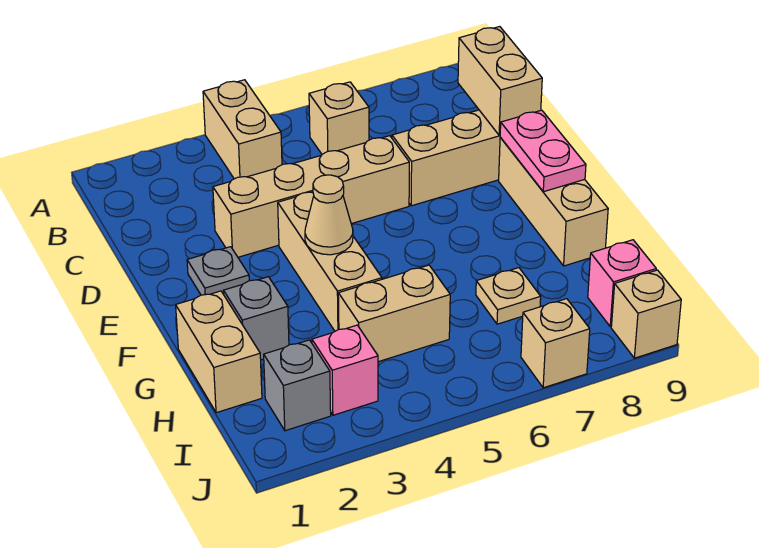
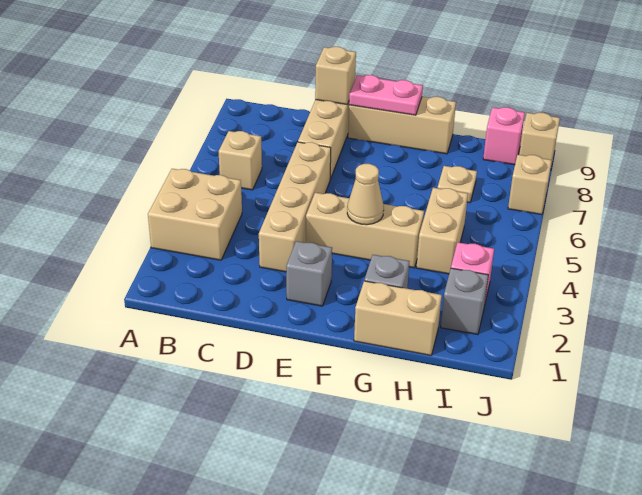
tan brick A4:B4 level 1 -> tan brick A3:B4 level 1
tan brick C9:D9 level 2 -> tan brick D9 level 2
grey plate E2 level 1 -> grey brick E2 level 1

